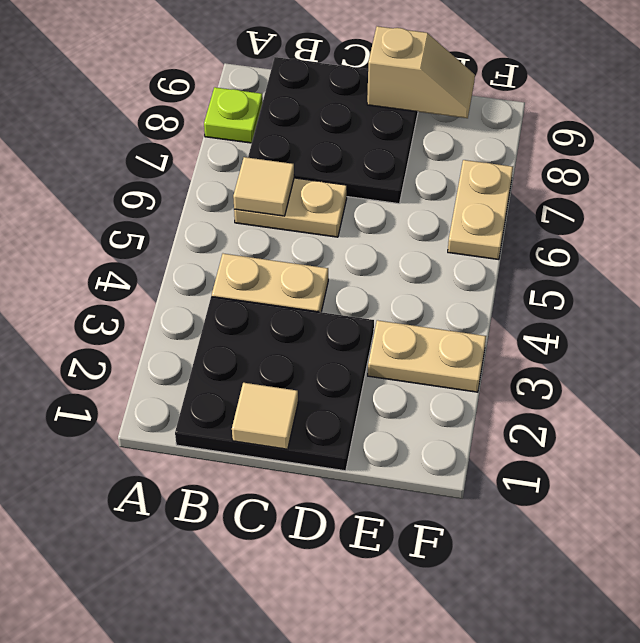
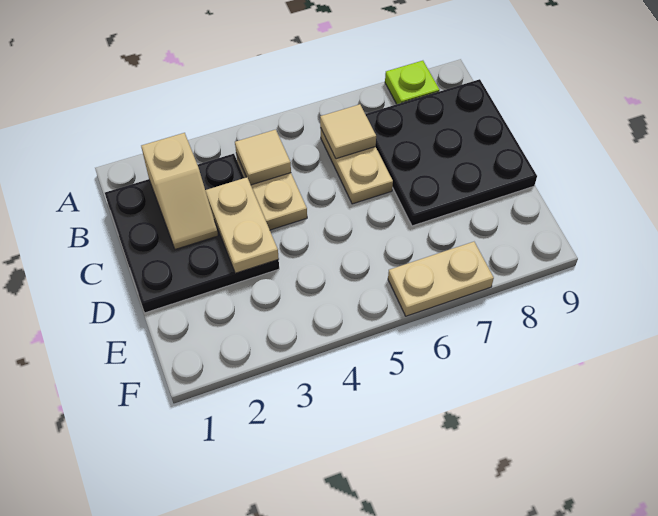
tan tile C1 level 2 -> tan tile B4 level 2
tan slope D9:E9 level 2 top D -> tan slope B2:C2 level 2 top B
tan plate E3:F3 level 1 -> tan plate C3:D3 level 2

